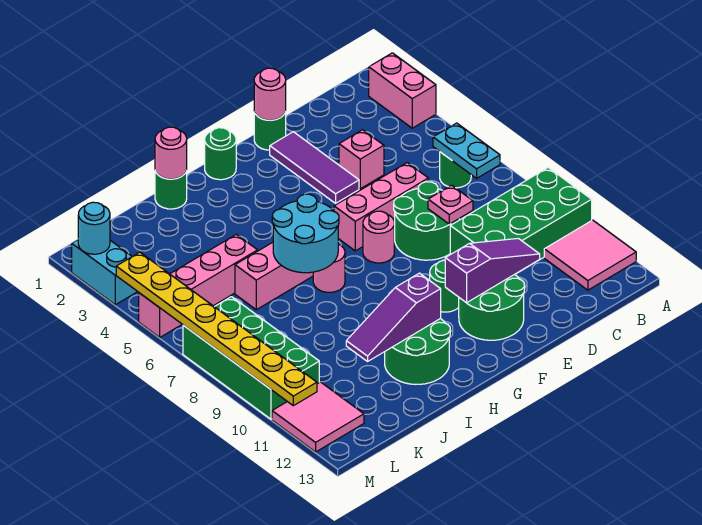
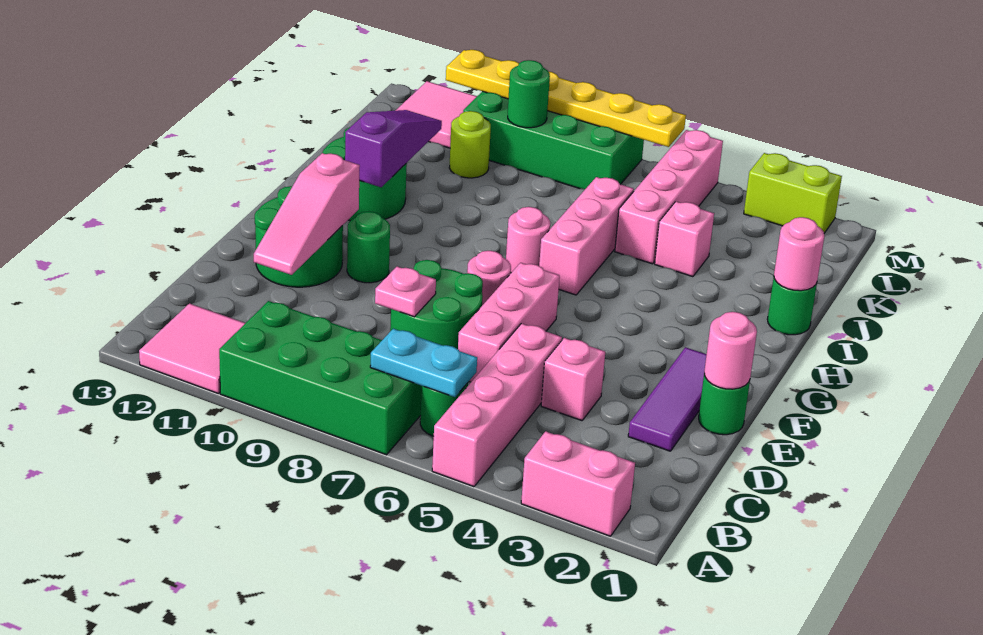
none -> pink brick A5:D5 level 1
green brick A9:D10 level 1 -> green brick A7:B10 level 1
purple slope D11:F11 level 2 top F -> pink slope D11:F11 level 2 top F
purple tile E2:E4 level 1 -> purple tile D2:F2 level 1
green round brick G1 level 1 -> green round brick L9 level 2
cyan round brick H6:I7 level 2 -> none
none -> pink brick J4 level 1
none -> lime round brick K10 level 1
cyan brick M2:M3 level 1 -> lime brick M2:M3 level 1
cyan round brick M2 level 2 -> none
yellow plate M4:M11 level 2 -> yellow plate M6:M11 level 2

